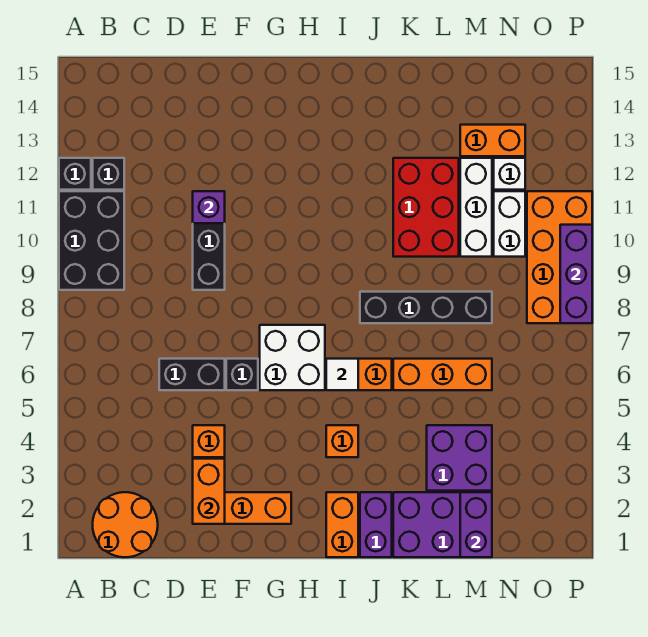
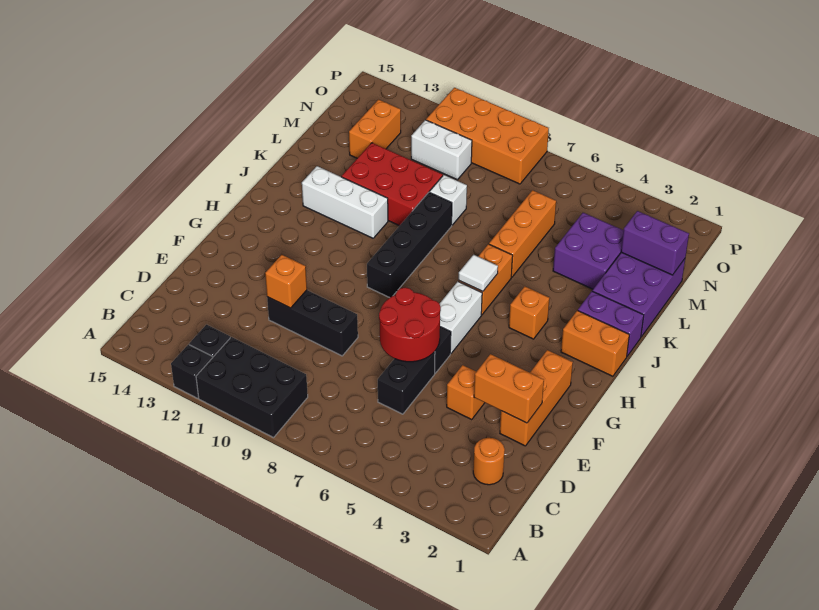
orange round brick B1:C2 level 1 -> orange round brick C2 level 1
none -> red round brick E6:F7 level 2
purple brick E11 level 2 -> orange brick E11 level 2
white brick G6:H7 level 1 -> white brick G6:H6 level 1
black brick J8:M8 level 1 -> black brick H9:K9 level 1
white brick M10:M12 level 1 -> white brick J11:J13 level 1
white brick N12 level 1 -> white brick L9 level 1
purple brick P8:P10 level 2 -> none

